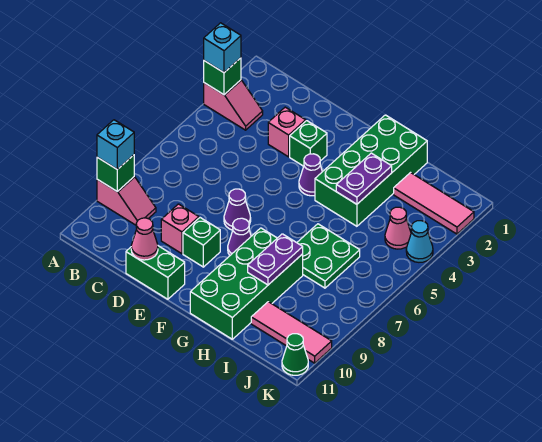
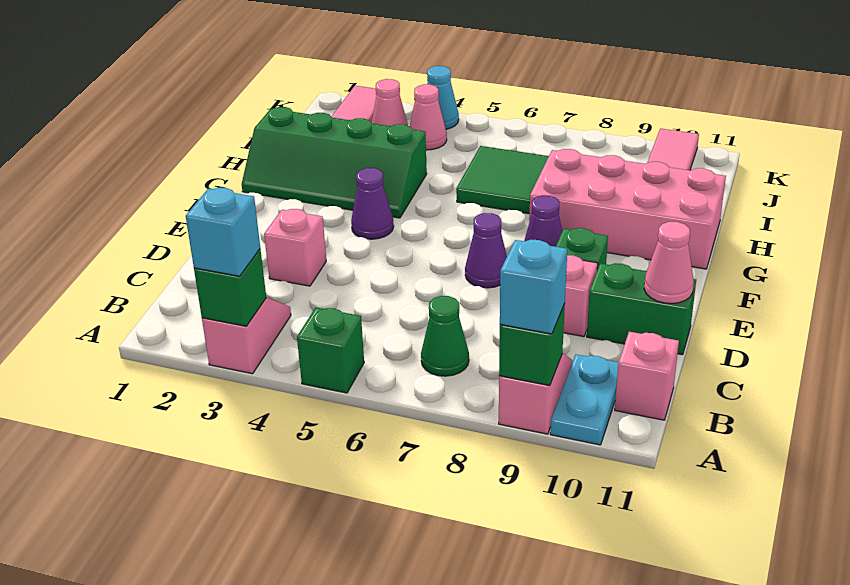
none -> cyan plate A10:B10 level 1
none -> pink brick B11 level 1
green brick D11:E11 level 1 -> green brick D10:D11 level 1
green brick E3 level 1 -> green brick A5 level 1
green brick G1:H4 level 1 -> green slope G1:H4 level 1 top H
green brick G8:H11 level 1 -> pink brick G8:H11 level 1
purple plate H3:H4 level 2 -> none
green plate H6:I7 level 1 -> green tile H6:I7 level 1
purple plate H8:H9 level 2 -> none
none -> pink cone J3 level 1
green cone K11 level 1 -> green cone B7 level 1

